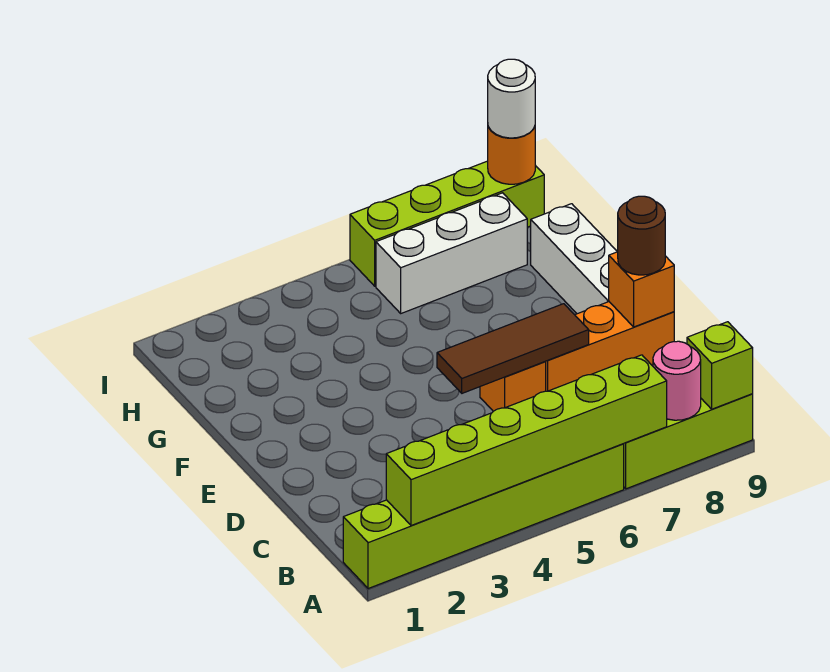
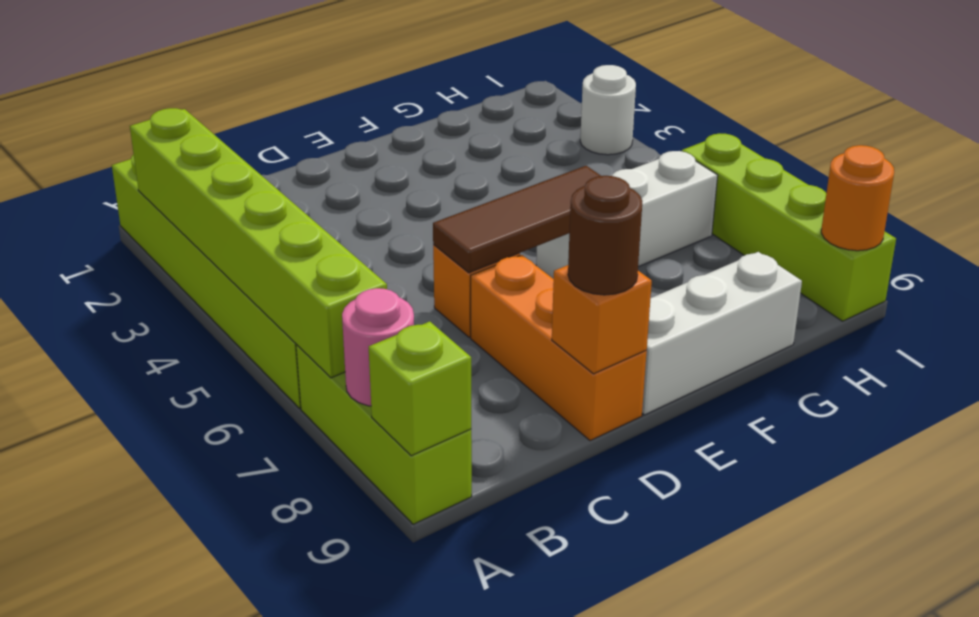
brown tile D5:D7 level 2 -> brown tile D6:F6 level 2
white brick H6:H8 level 1 -> white brick F6:H6 level 1
white round brick I9 level 3 -> white round brick I3 level 1

